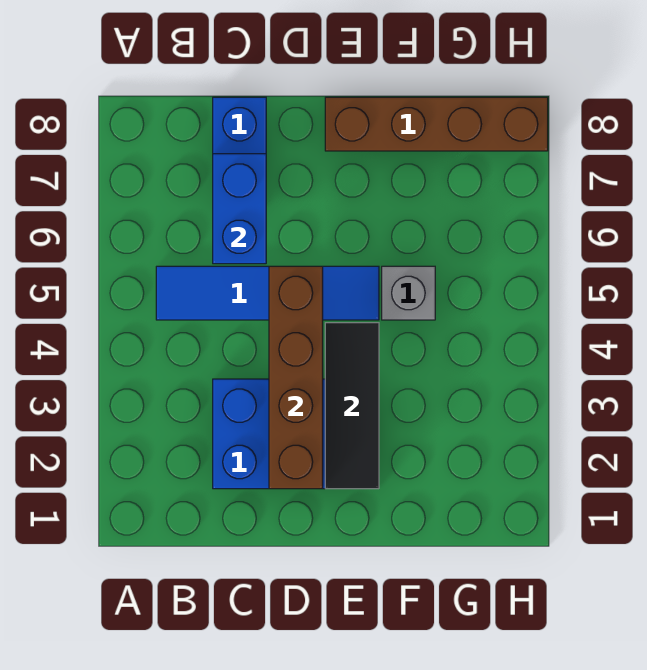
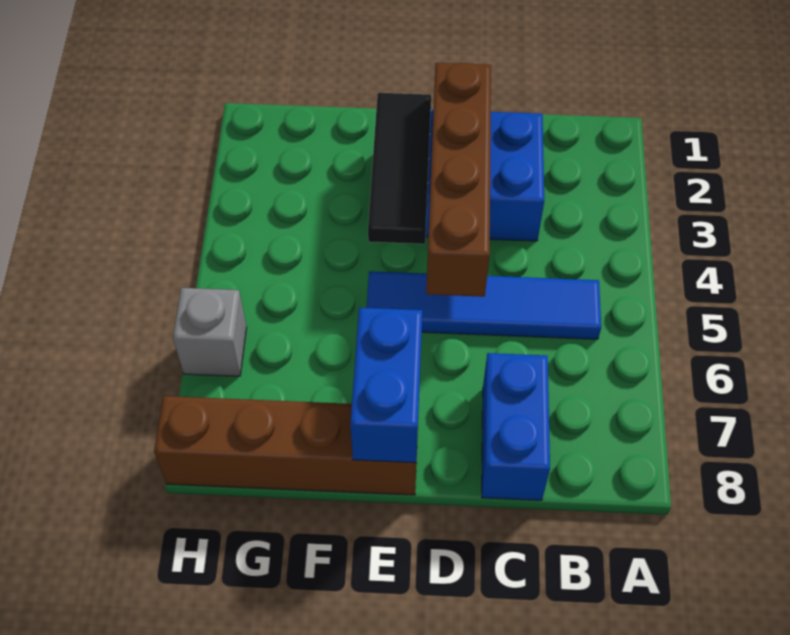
blue brick C6:C7 level 2 -> blue brick E7:E8 level 2
grey brick F5 level 1 -> grey brick H6 level 1

